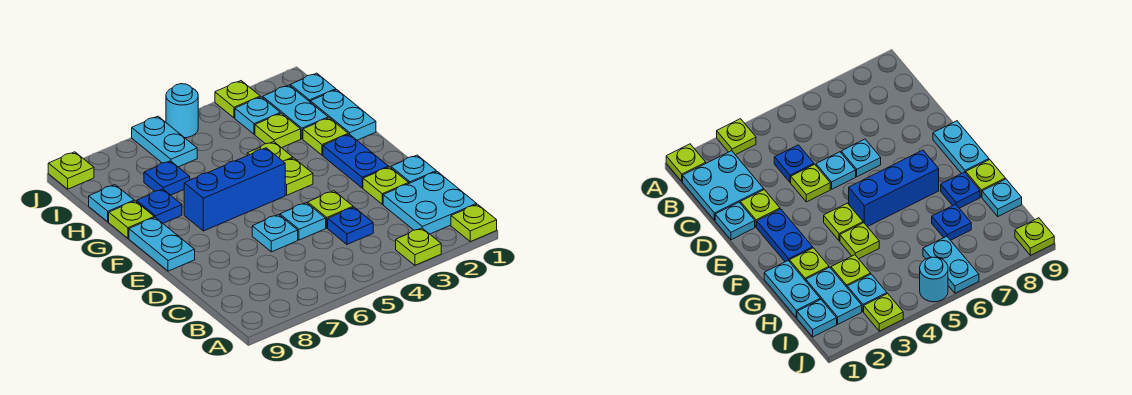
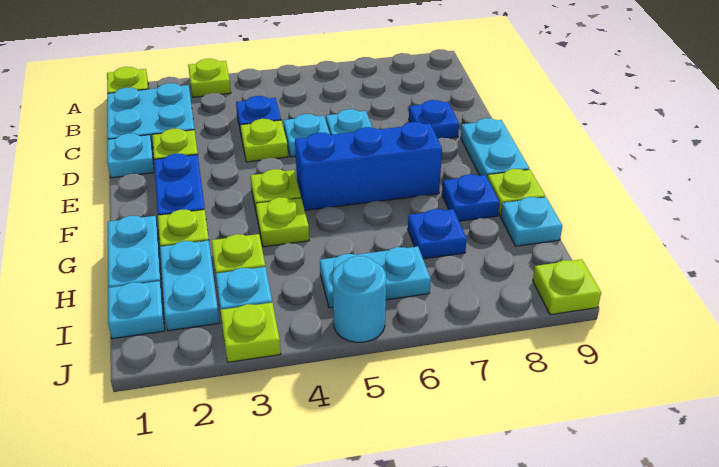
none -> blue plate D8 level 1
cyan plate I6:J6 level 1 -> cyan plate I5:I6 level 1

